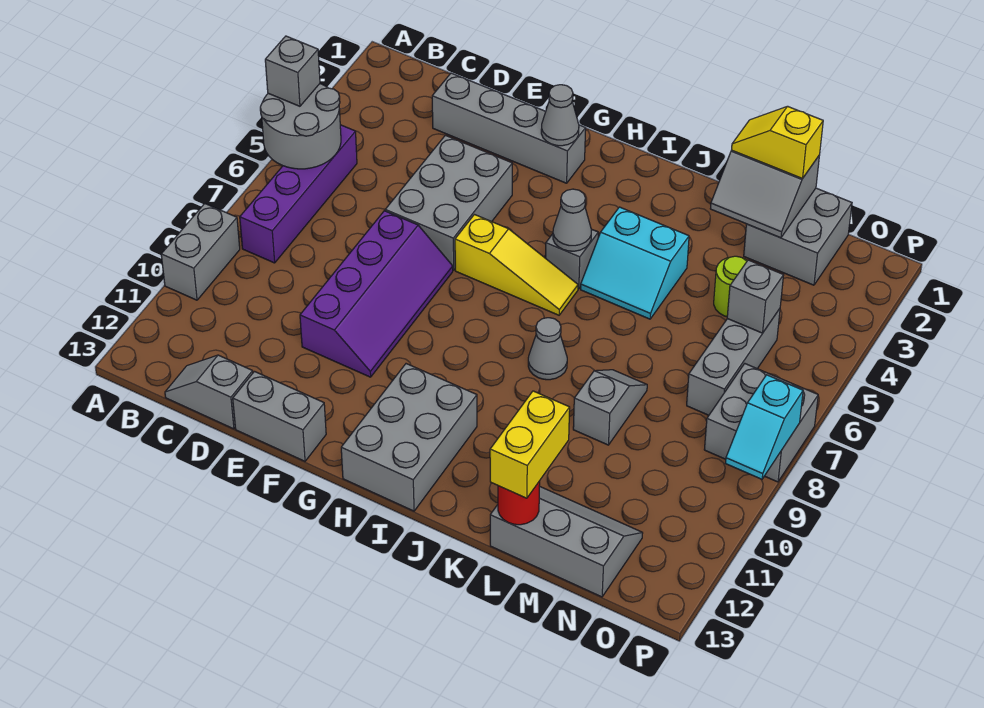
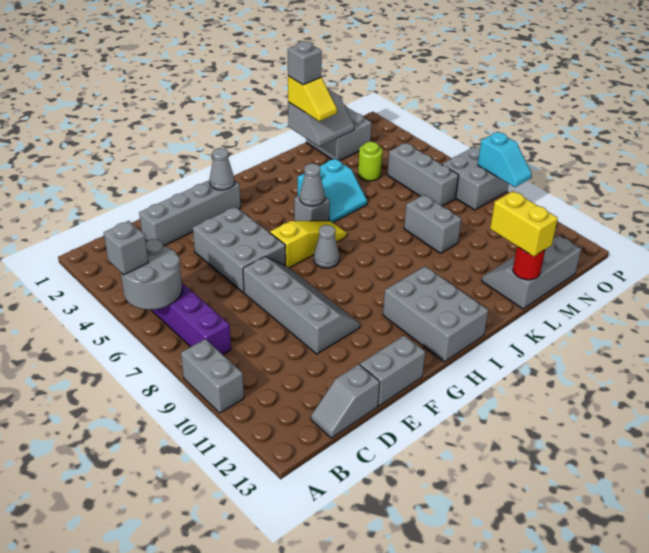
purple slope E7:F10 level 1 top E -> grey slope E7:F10 level 1 top E
grey cone J8 level 1 -> grey cone H7 level 1
yellow slope L1:M1 level 3 top M -> yellow slope L1:L2 level 3 top 1
grey slope L8:L9 level 1 top 9 -> grey brick L8:L9 level 1
grey brick N5 level 2 -> grey brick L1 level 4

